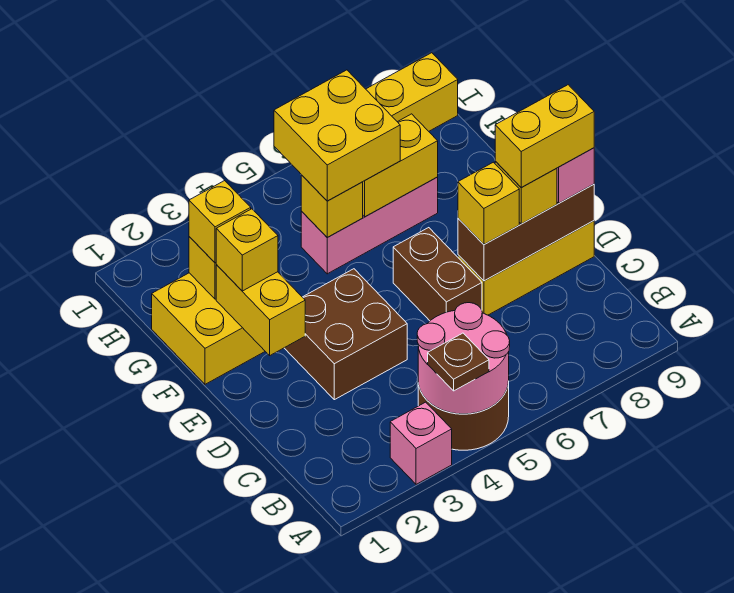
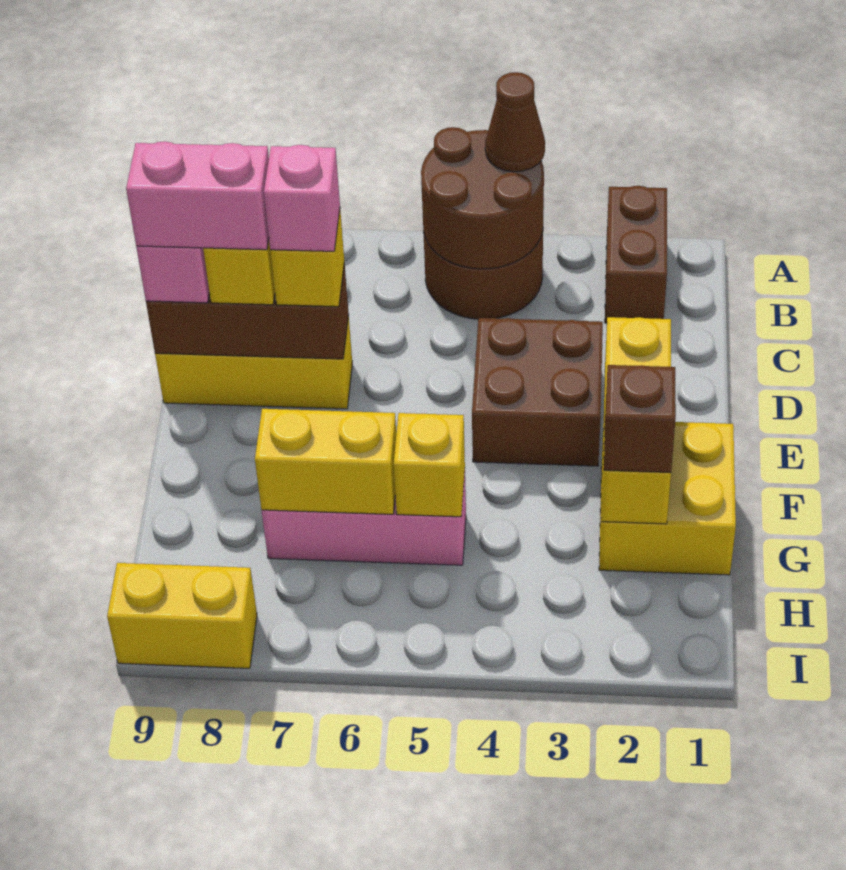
pink brick A3 level 1 -> pink brick D7 level 4
pink round brick A4:B5 level 2 -> brown round brick A4:B5 level 2
brown plate A4 level 3 -> brown cone A4 level 3
brown brick D6:E6 level 1 -> brown brick A2:B2 level 1
yellow brick D8:D9 level 4 -> pink brick D8:D9 level 4
yellow brick F2 level 3 -> none
yellow brick G2 level 3 -> brown brick G2 level 3
yellow brick G5:H6 level 3 -> none

